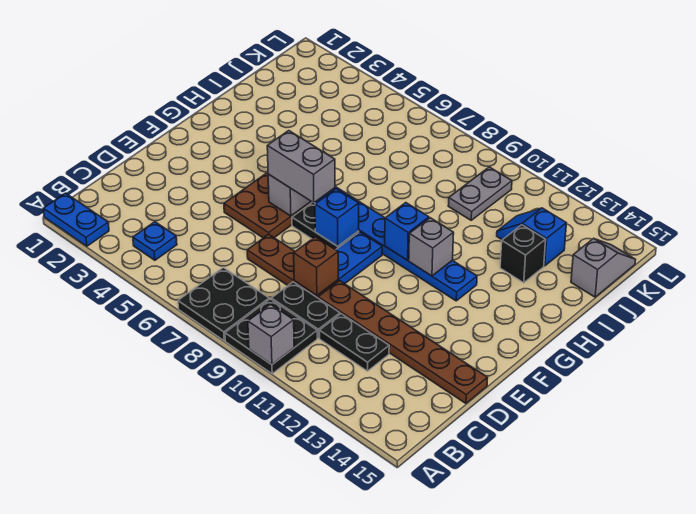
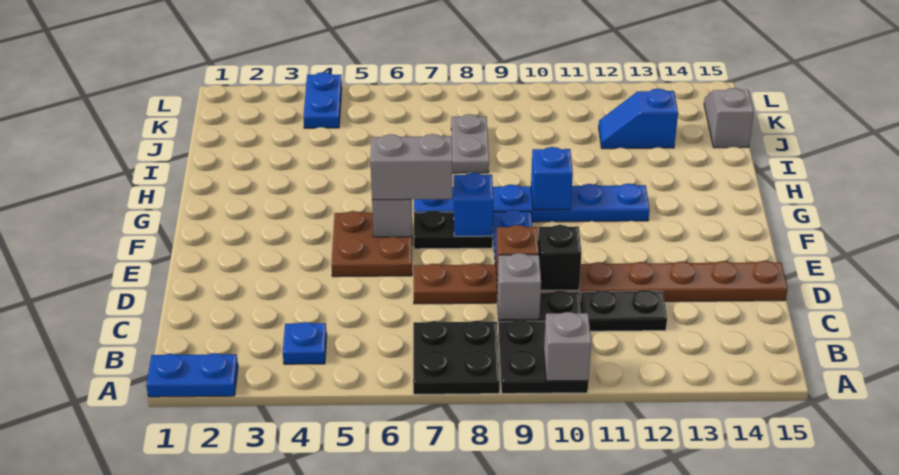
grey brick G11 level 2 -> grey brick C9 level 2
black brick I13 level 1 -> black brick D10 level 2
grey plate J10:K10 level 1 -> grey plate I8:J8 level 1
none -> blue plate K4:L4 level 1

